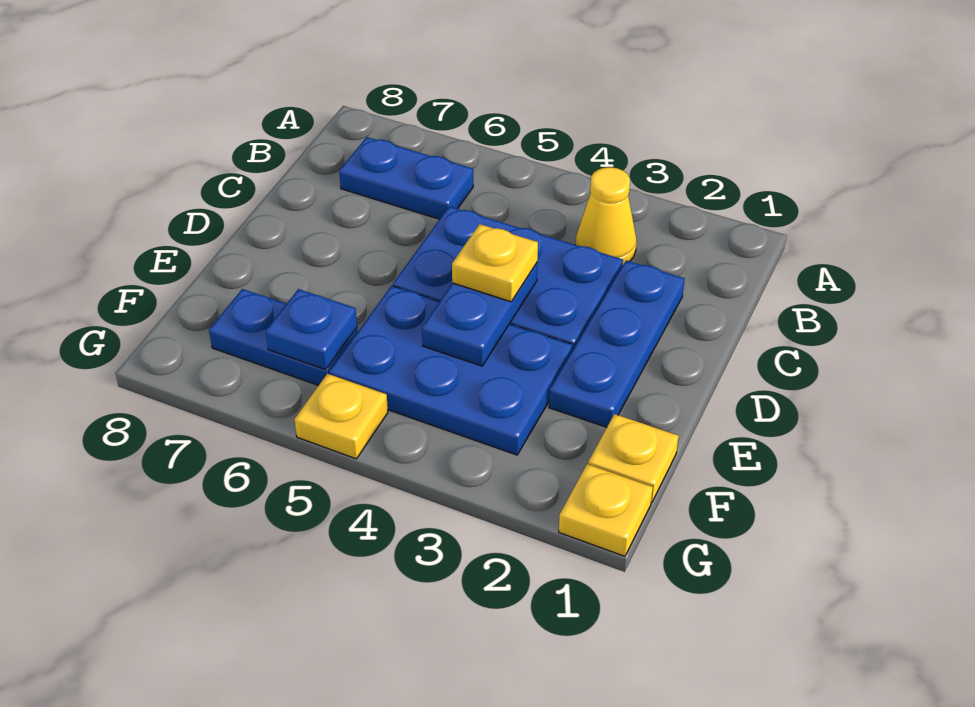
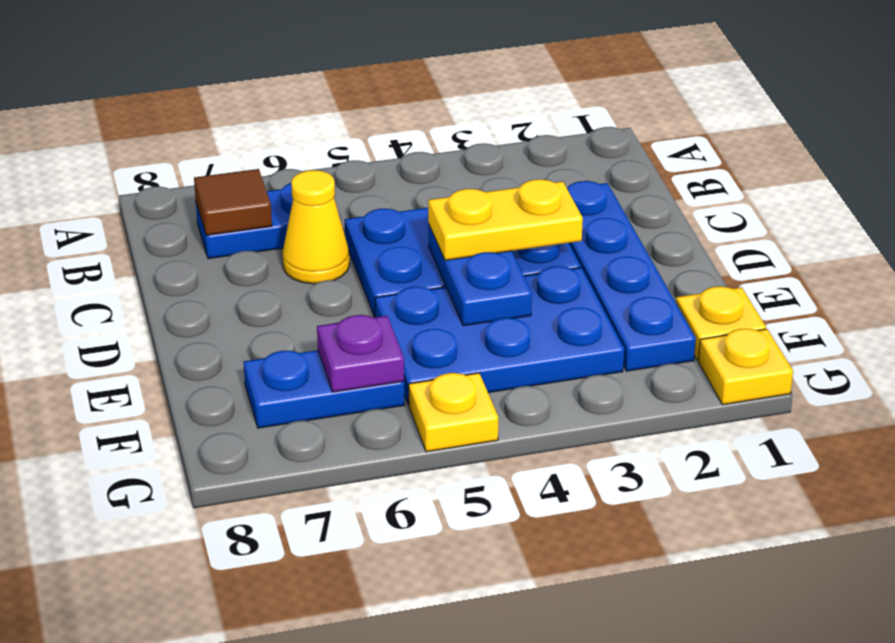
yellow cone B3 level 1 -> yellow cone C6 level 1
none -> brown tile B7 level 2
blue plate C2:E2 level 1 -> blue plate C2:F2 level 1
yellow plate D4 level 3 -> yellow plate D3:D4 level 3
blue plate F6 level 2 -> purple plate F6 level 2

